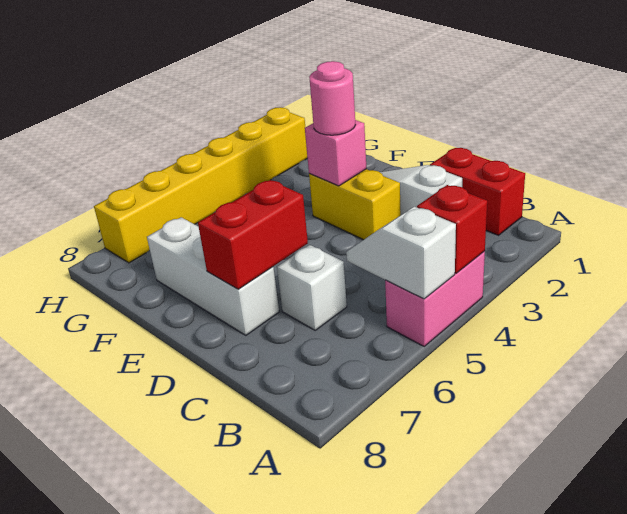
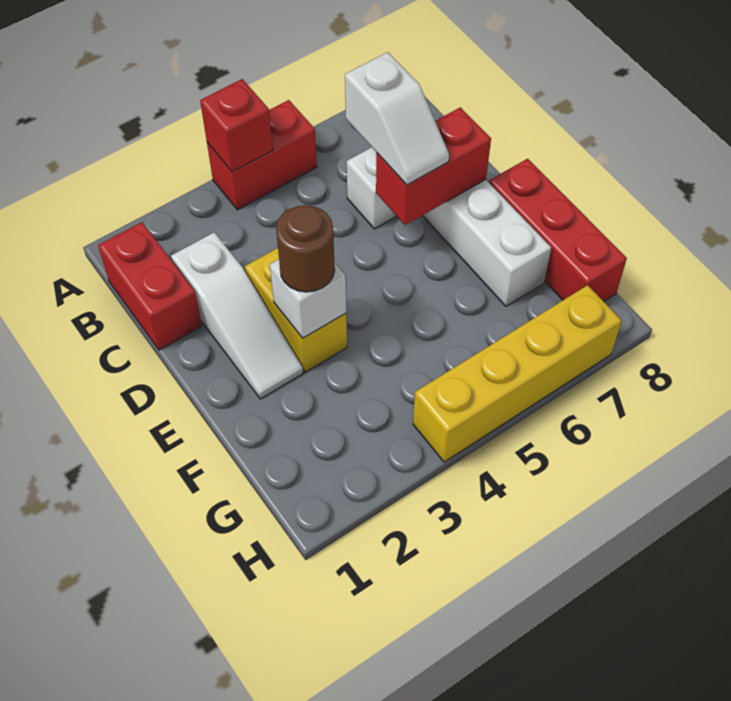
pink brick A4:A5 level 1 -> red brick A4:A5 level 1
white slope A5:B5 level 2 top A -> white slope C6:D6 level 3 top C
pink brick E3 level 2 -> white brick E3 level 2
pink round brick E3 level 3 -> brown round brick E3 level 3
none -> red brick E8:G8 level 1
yellow brick H2:H7 level 1 -> yellow brick H4:H7 level 1

